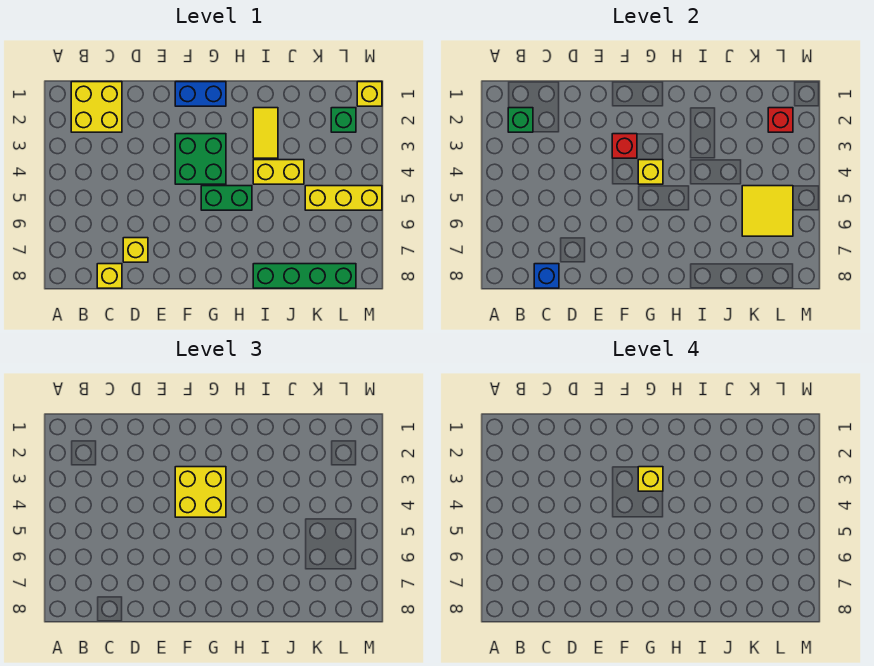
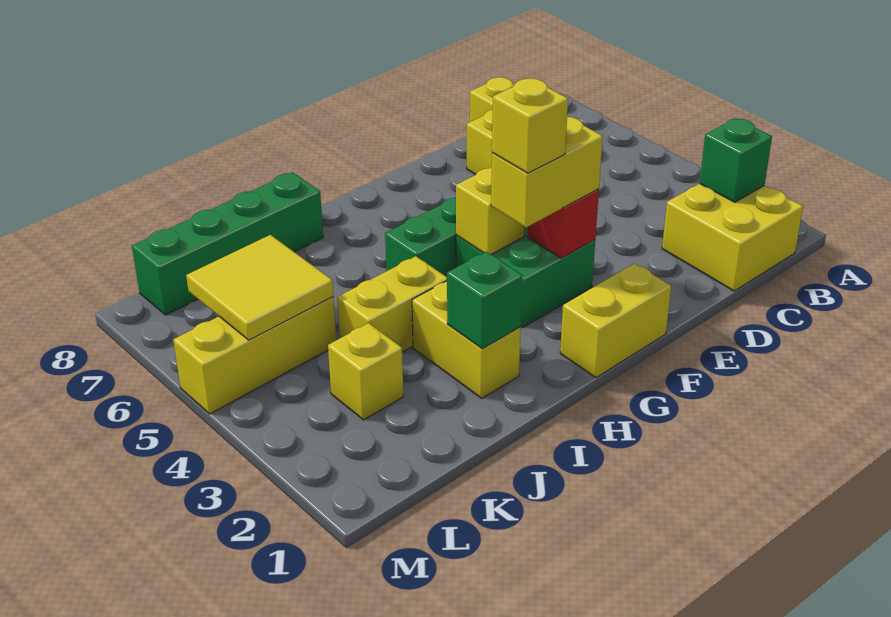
blue brick C8 level 2 -> none
blue brick F1:G1 level 1 -> yellow brick F1:G1 level 1
yellow brick F3:G4 level 3 -> yellow brick F3:G3 level 3
yellow tile I2:I3 level 1 -> yellow brick I2:I3 level 1
green brick L2 level 1 -> green brick I2 level 2
red brick L2 level 2 -> none
yellow brick M1 level 1 -> yellow brick K3 level 1

